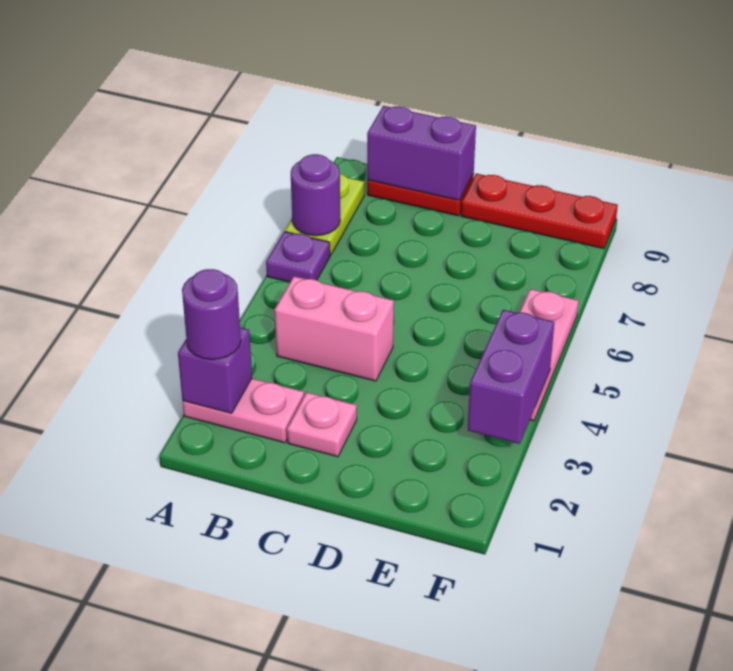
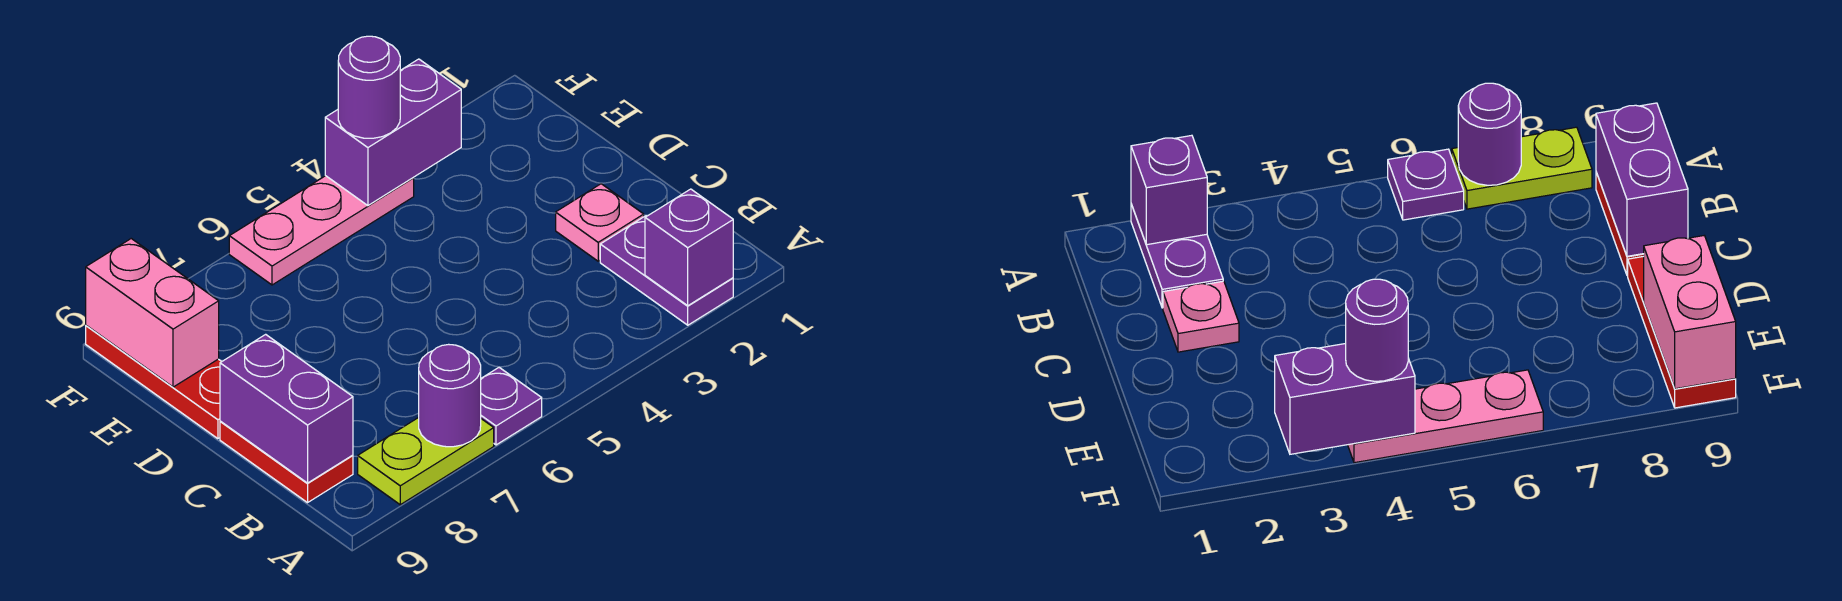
pink plate A2:B2 level 1 -> purple plate A2:B2 level 1
purple round brick A2 level 3 -> purple round brick F4 level 3
pink brick B4:C4 level 1 -> pink brick E9:F9 level 2

